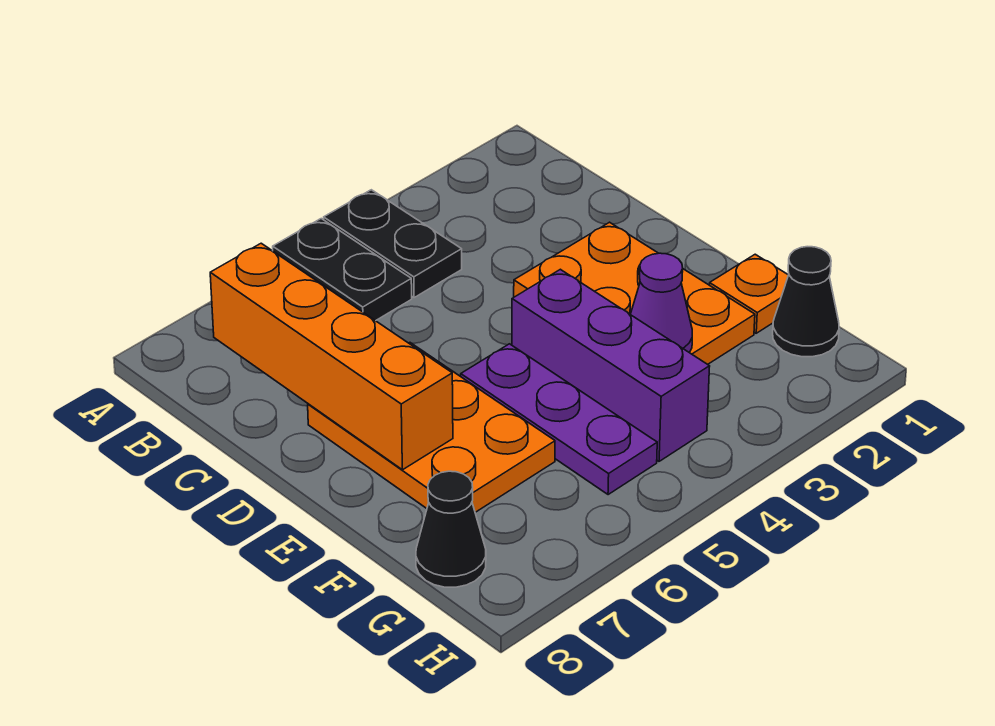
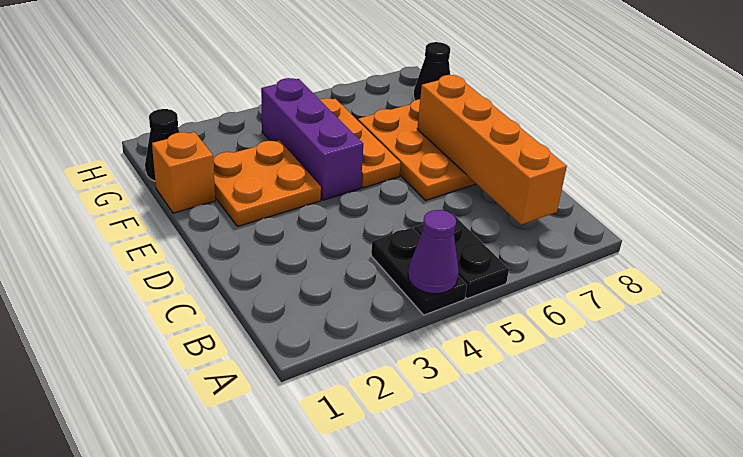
orange plate D2:F3 level 1 -> orange plate E2:F3 level 1
purple plate E5:G5 level 1 -> orange plate E5:G5 level 1
orange plate F1 level 1 -> orange brick F1 level 1
purple cone F3 level 2 -> purple cone A4 level 2

